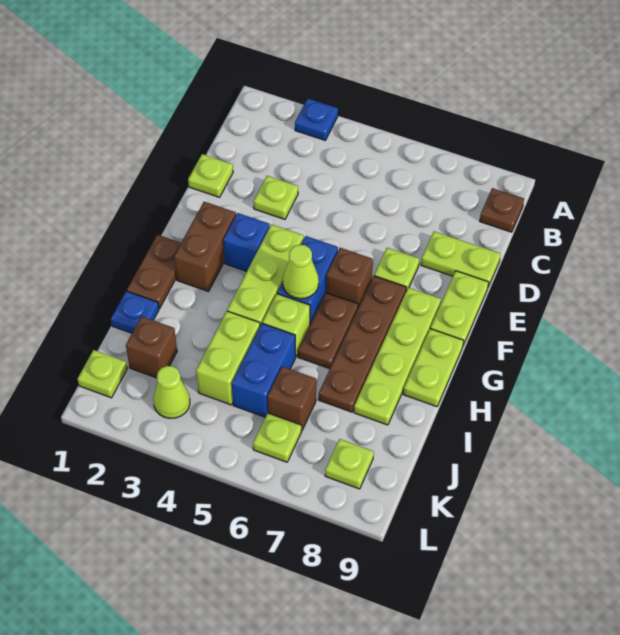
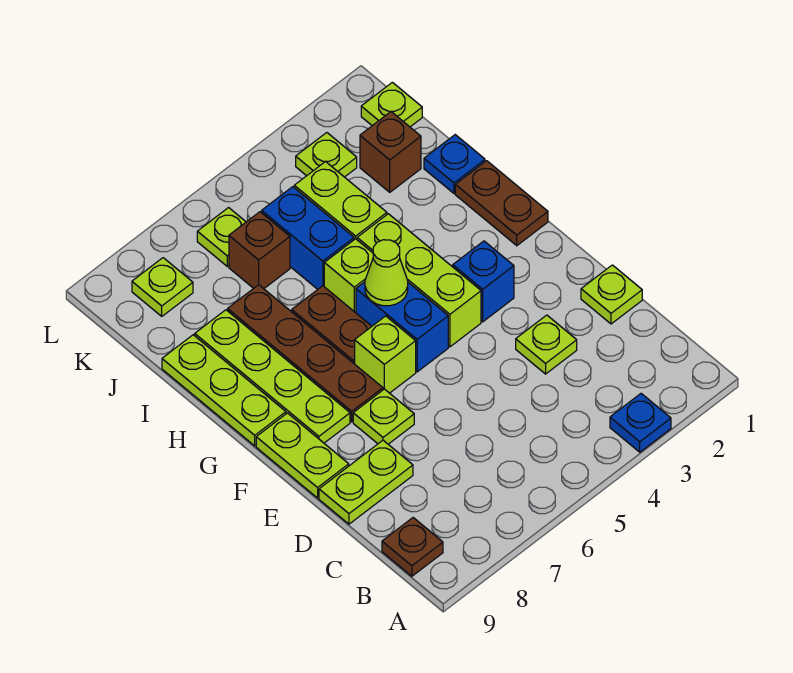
brown brick F2:G2 level 1 -> none
brown brick F6 level 1 -> lime brick F6 level 1
lime plate G9:H9 level 1 -> lime plate G9:I9 level 1
lime cone K3 level 1 -> lime plate K3 level 1

